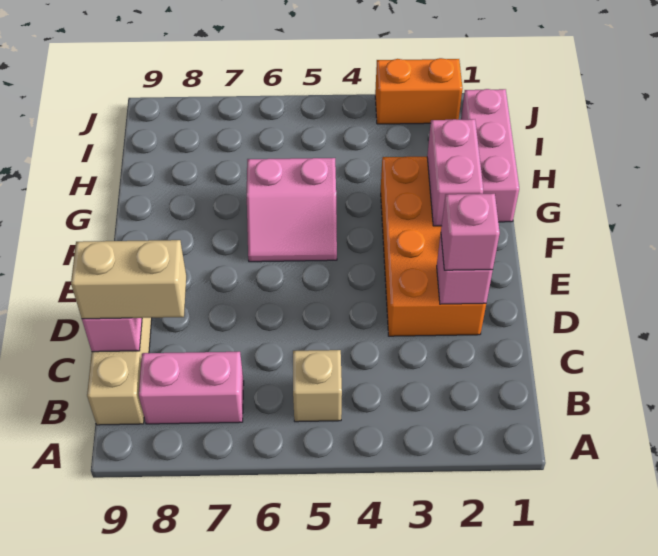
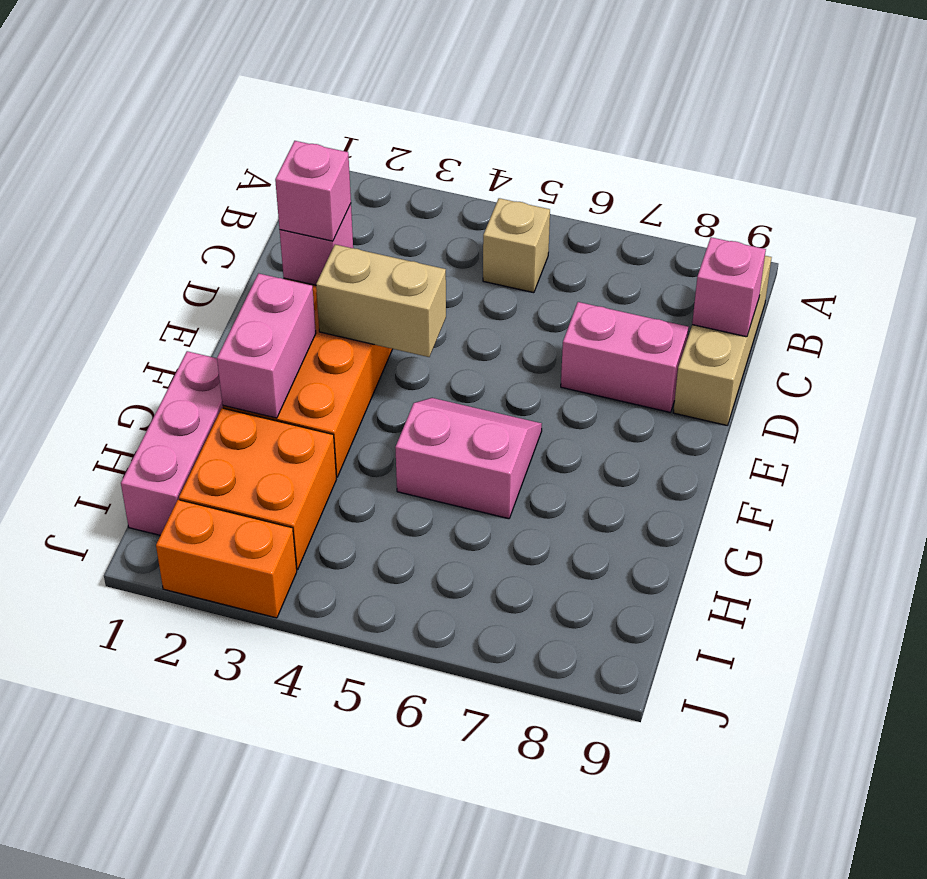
pink brick B7:B8 level 1 -> pink brick D7:D8 level 1
tan brick C8:C9 level 3 -> tan brick E3:E4 level 2
none -> orange brick H2:I3 level 1

